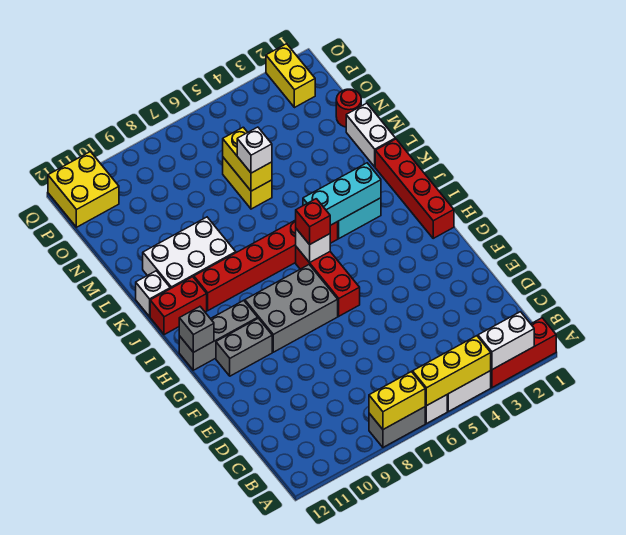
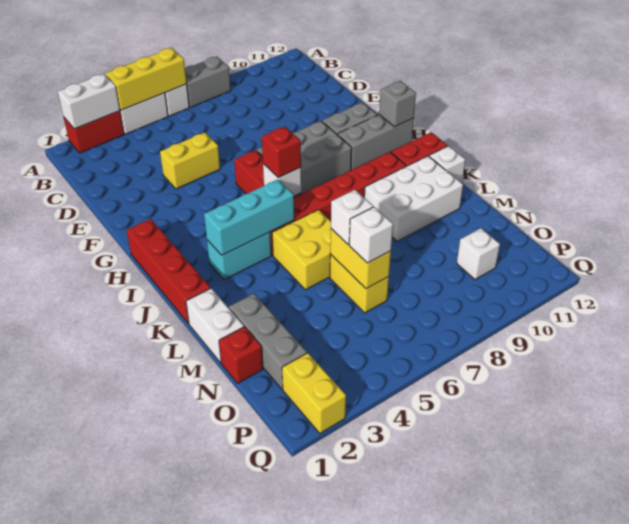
red brick A1:A3 level 1 -> red brick A2:A3 level 1
yellow brick A7:A8 level 2 -> yellow brick E4:E5 level 1
none -> grey brick M2:O2 level 1
red round brick N1 level 1 -> red brick N1 level 1
none -> white brick N6 level 3
none -> white brick O10 level 1
yellow brick P11:Q12 level 1 -> yellow brick K5:L6 level 1

